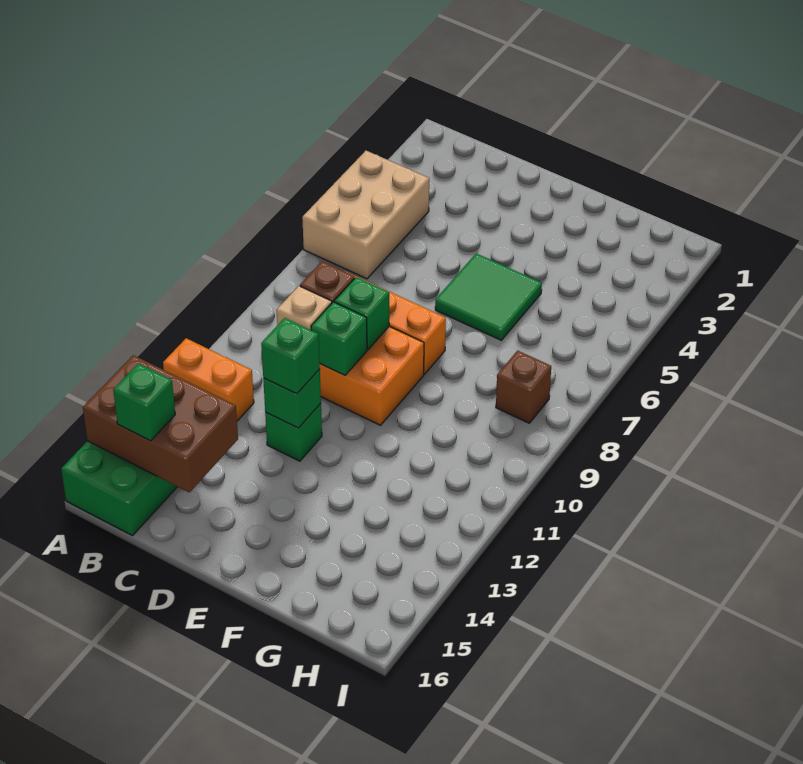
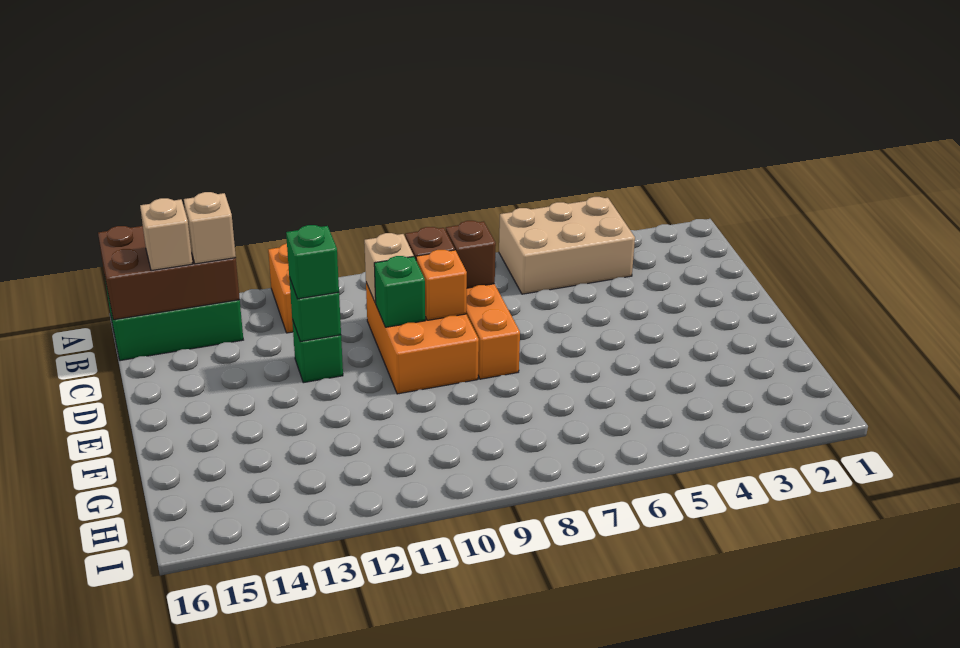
brown brick A14:C15 level 2 -> brown brick A14:B16 level 2
none -> tan brick B14 level 3
green brick B15 level 3 -> tan brick B15 level 3
green brick D9 level 2 -> orange brick D9 level 2
green tile E5:F6 level 1 -> none
brown brick H8 level 1 -> brown brick C8 level 2

